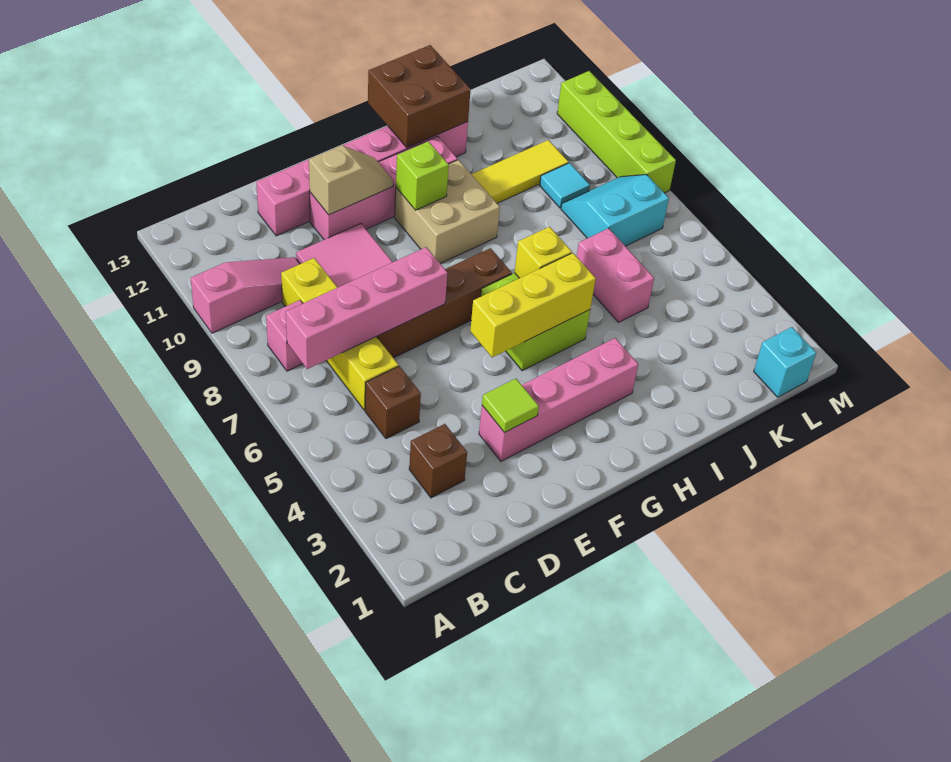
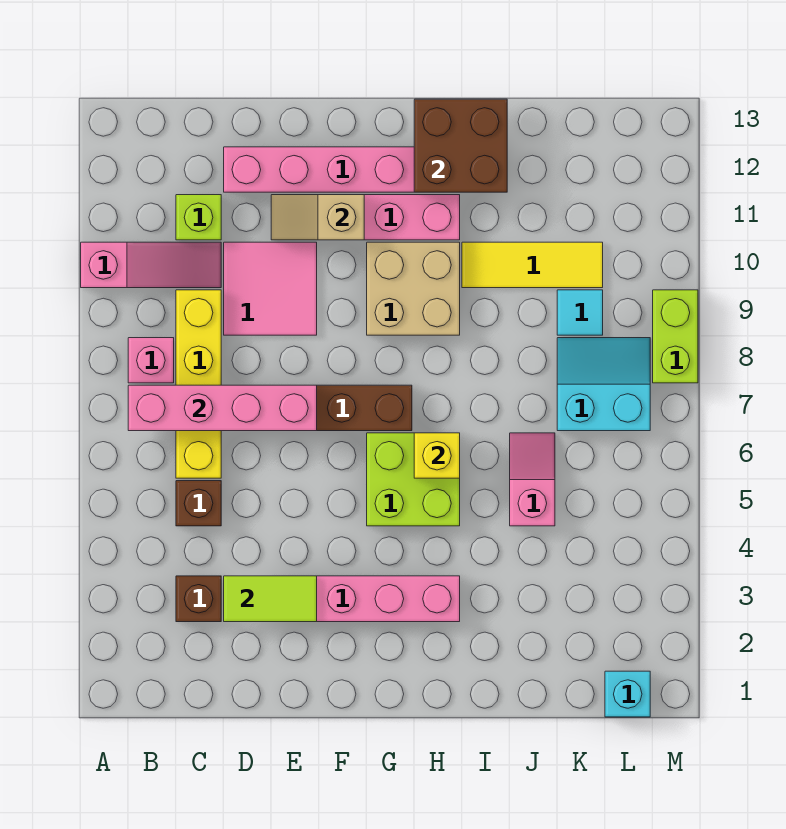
lime tile E3 level 2 -> lime tile D3:E3 level 2
tan slope E11:F11 level 2 top E -> tan slope E11:F11 level 2 top F
yellow brick F5:H5 level 2 -> none
lime brick G10 level 2 -> lime brick C11 level 1
pink brick J5:J6 level 1 -> pink slope J5:J6 level 1 top 5
lime brick M8:M11 level 1 -> lime brick M8:M9 level 1

